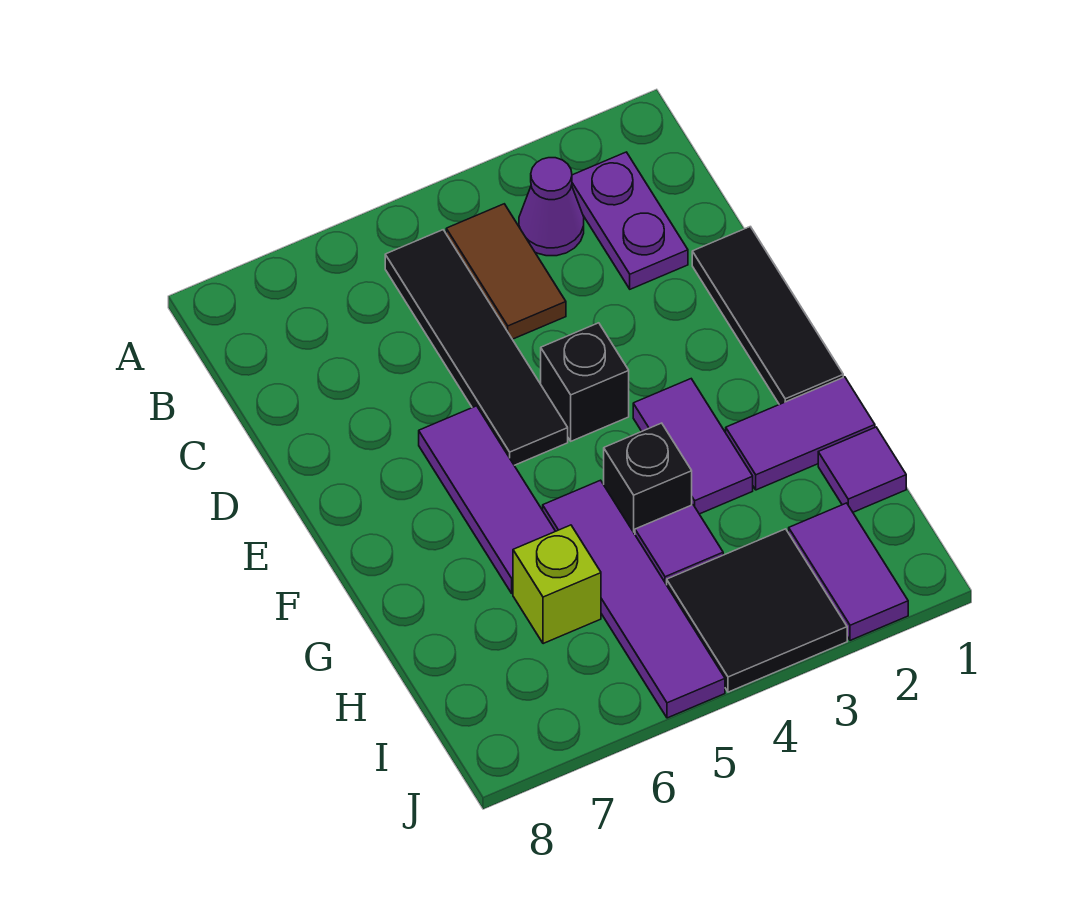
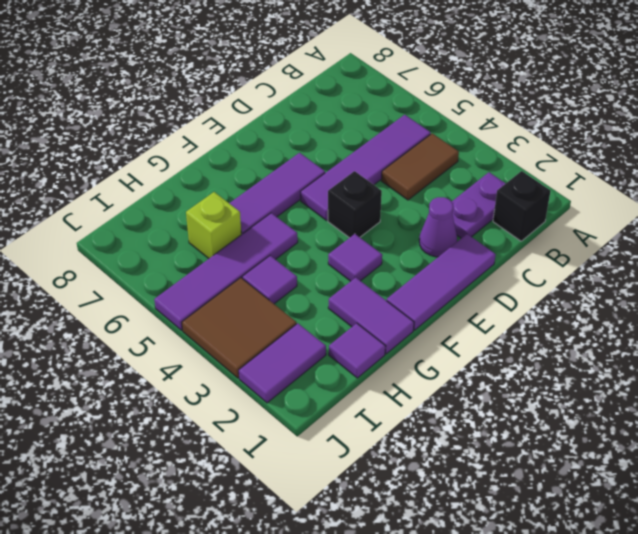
purple cone B3 level 1 -> purple cone D2 level 1
black tile B5:E5 level 1 -> purple tile B5:E5 level 1
black tile D1:F1 level 1 -> purple tile D1:F1 level 1
purple tile F3:G3 level 1 -> purple tile F3 level 1
black brick G4 level 1 -> black brick B1 level 1
black tile I3:J4 level 1 -> brown tile I3:J4 level 1

